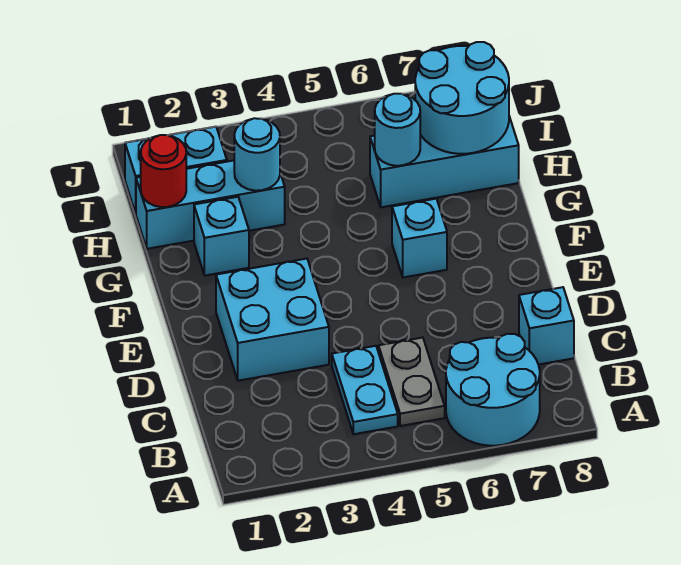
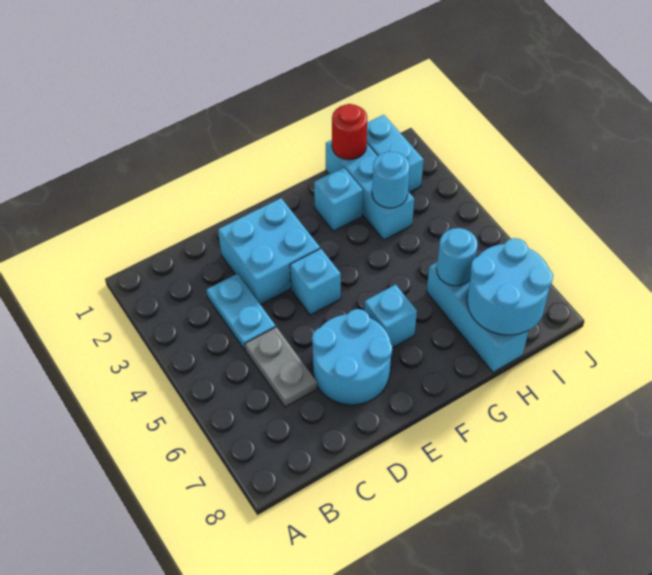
cyan round brick A6:B7 level 1 -> cyan round brick D6:E7 level 1
cyan plate B4:C4 level 1 -> cyan plate C3:C4 level 1
grey plate B5:C5 level 1 -> grey plate C5:C6 level 1
cyan brick C8 level 1 -> cyan brick E4 level 1

